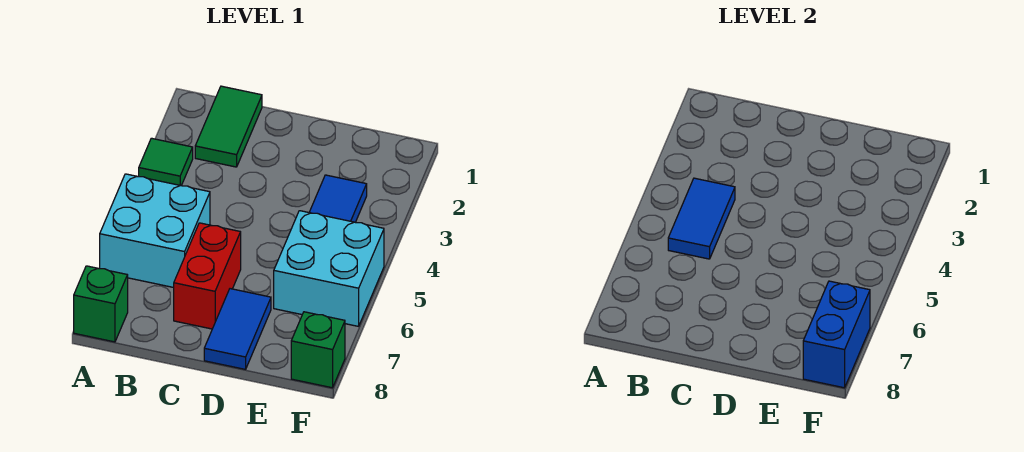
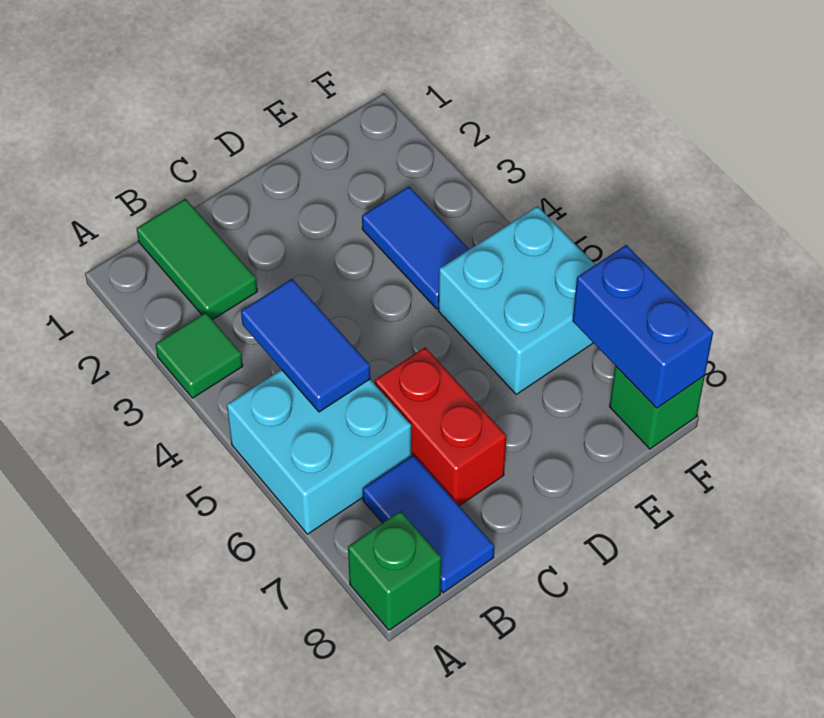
blue tile D7:D8 level 1 -> blue tile B7:B8 level 1

